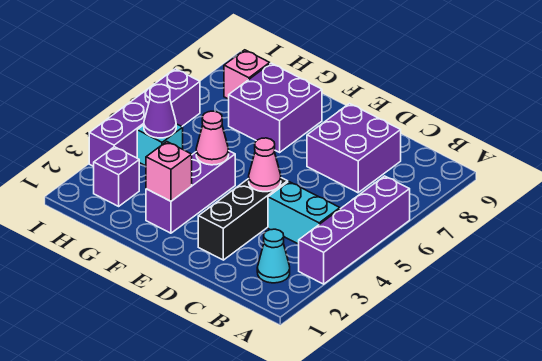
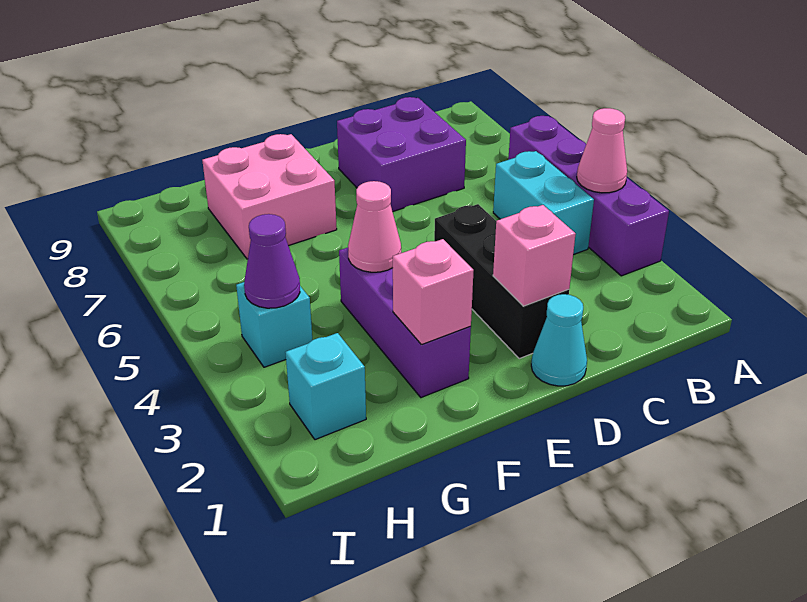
cyan cone B2 level 1 -> cyan cone D1 level 1
cyan brick B4:C4 level 1 -> cyan brick B4:B5 level 1
pink cone D4 level 2 -> pink cone A4 level 2
purple brick F7:G8 level 1 -> pink brick F7:G8 level 1
purple brick H2 level 1 -> cyan brick H2 level 1
pink brick H8 level 1 -> pink brick D2 level 2
purple brick I3:I6 level 1 -> none

